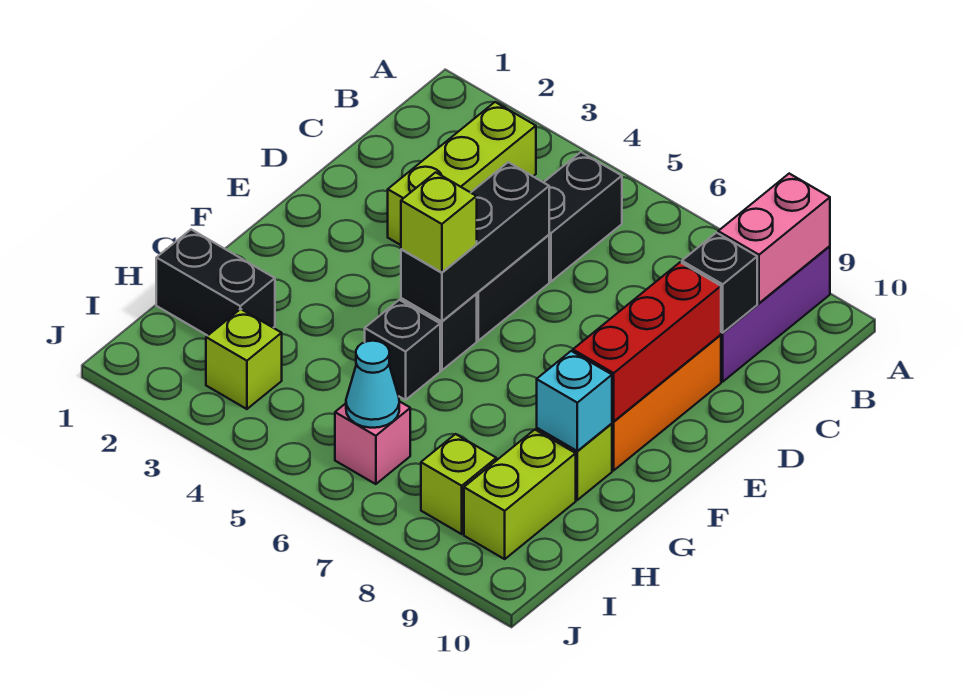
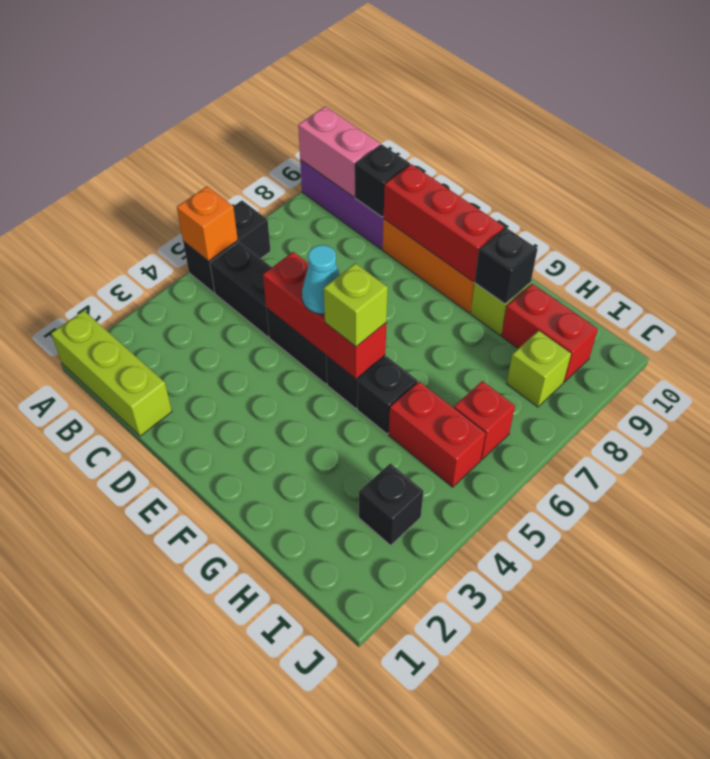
none -> orange brick A5 level 2
lime brick B3:D3 level 1 -> lime brick A1:C1 level 1
black brick D5:F5 level 2 -> red brick D5:F5 level 2
cyan brick G9 level 2 -> black brick G9 level 2
black brick H1:H2 level 1 -> black brick A5:A6 level 1
none -> red brick H5:I5 level 1
lime brick H9:I9 level 1 -> red brick H9:I9 level 1
lime brick I3 level 1 -> black brick I3 level 1
pink brick I6 level 1 -> red brick I6 level 1
cyan cone I6 level 2 -> cyan cone E5 level 3

